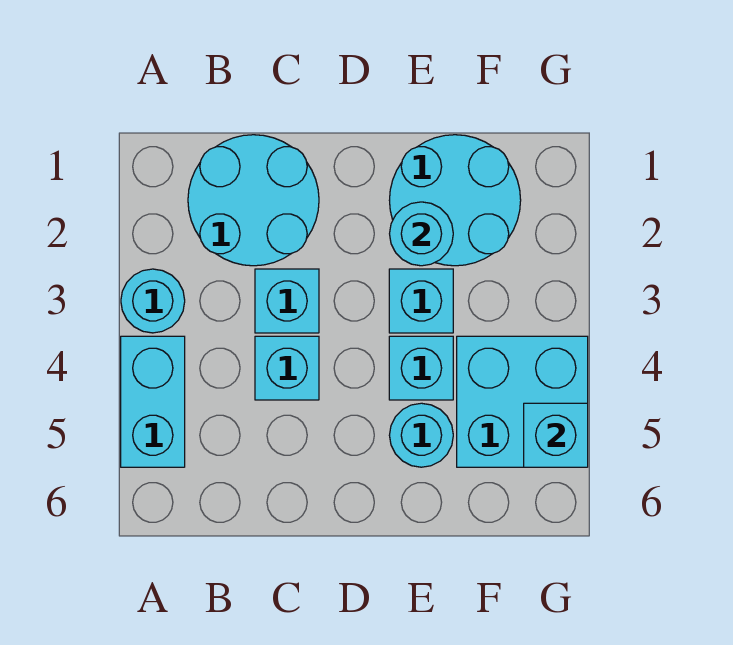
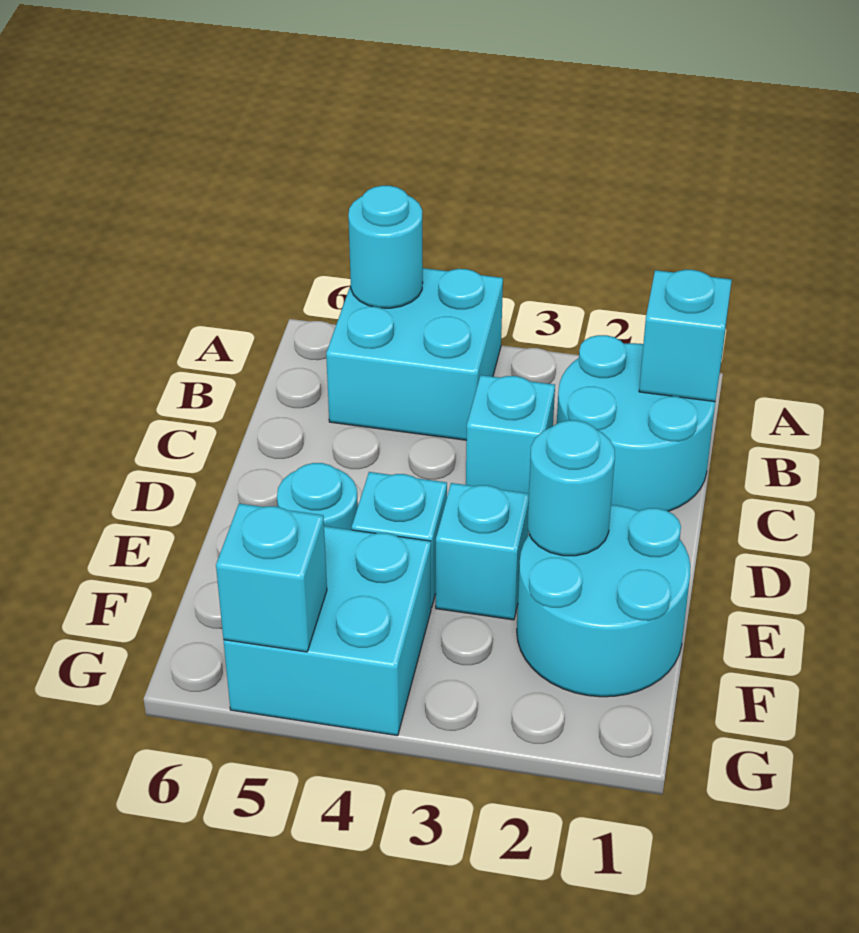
cyan round brick A3 level 1 -> cyan round brick A5 level 2
cyan brick A4:A5 level 1 -> cyan brick A4:B5 level 1
cyan brick C4 level 1 -> cyan brick B1 level 2

